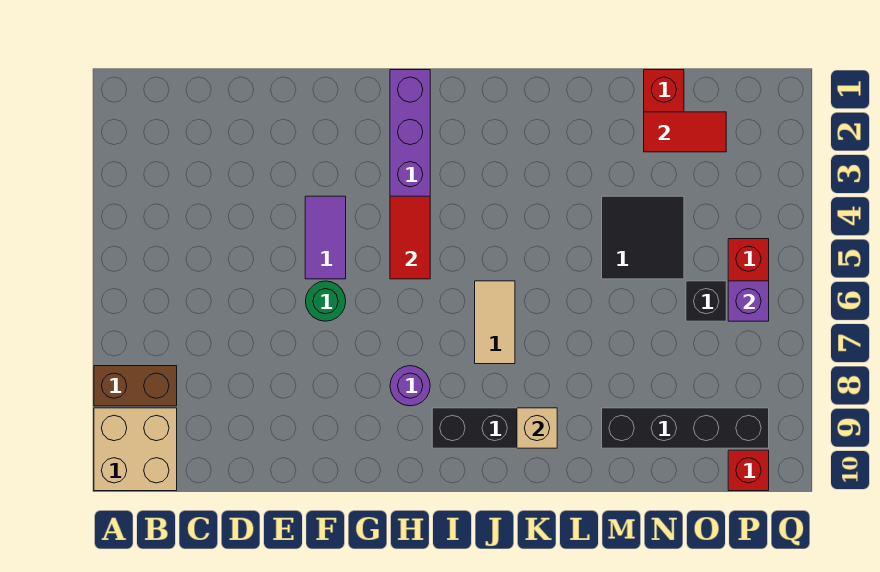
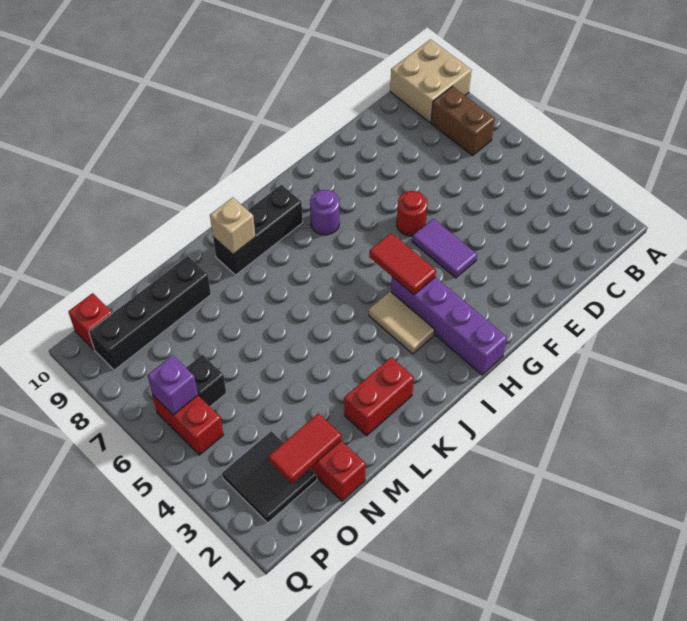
brown brick A8:B8 level 1 -> brown brick B7:B8 level 1
green round brick F6 level 1 -> red round brick F6 level 1
tan tile J6:J7 level 1 -> tan tile I3:I4 level 1
none -> red brick K2:L2 level 1
black tile M4:N5 level 1 -> black tile O2:P3 level 1

